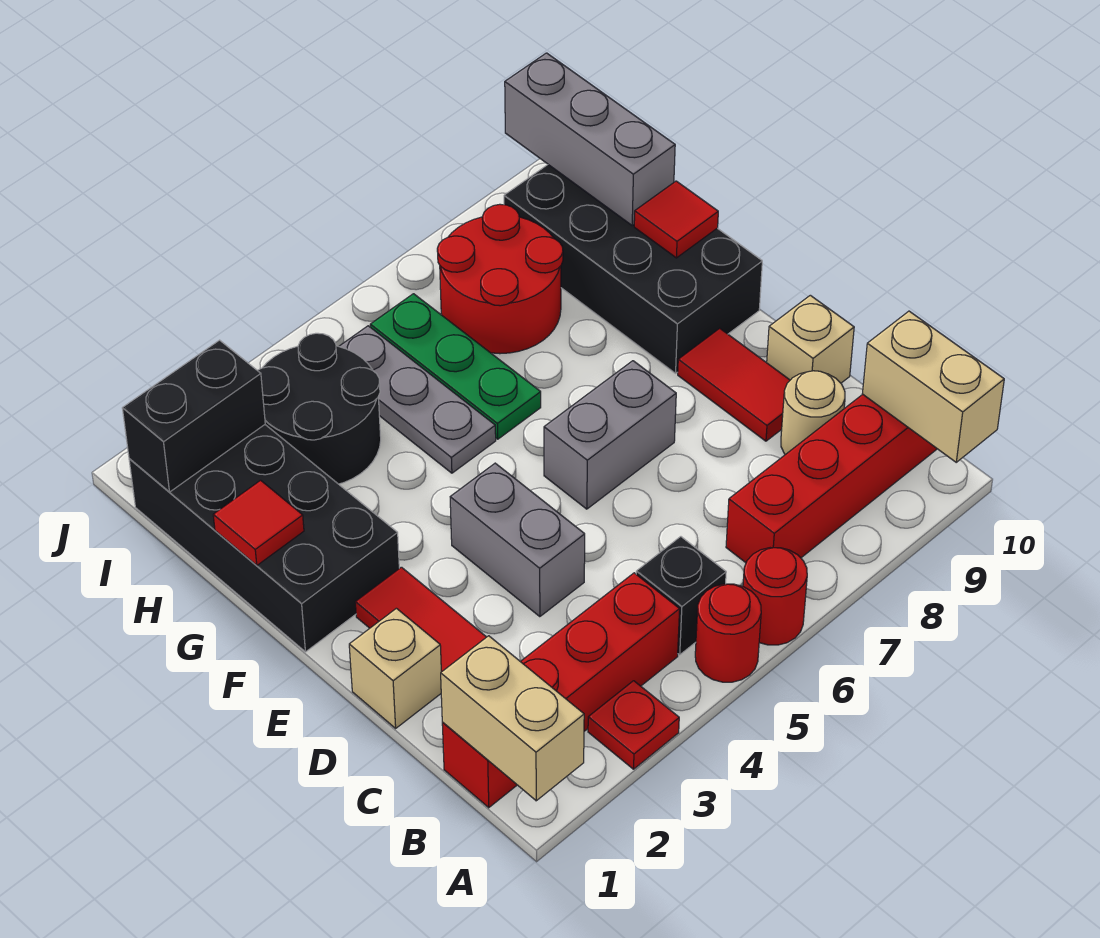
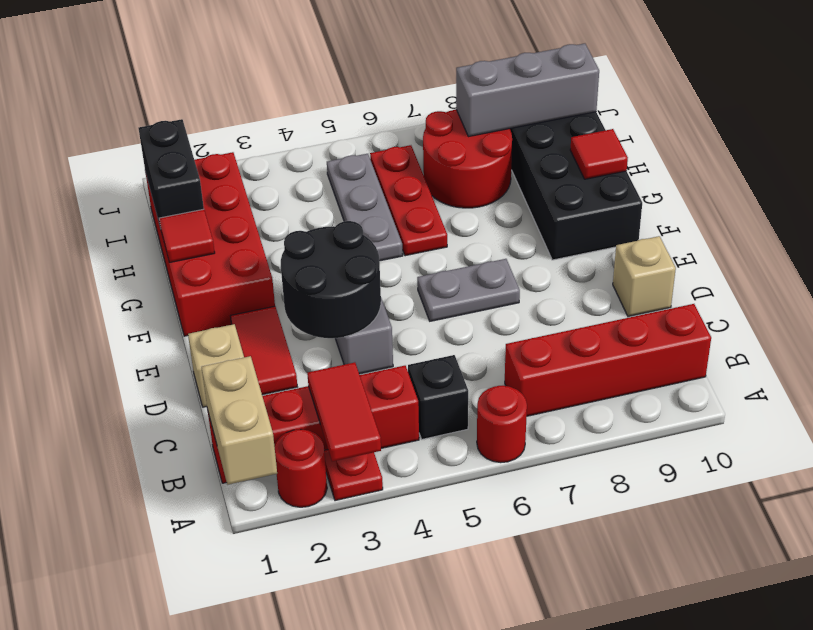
red round brick A5 level 1 -> red round brick A2 level 1
tan brick A10:B10 level 2 -> none
tan round brick C9 level 1 -> none
red tile D9:E9 level 1 -> red tile A3:B3 level 2
grey brick E6:E7 level 1 -> grey plate E6:E7 level 1
black brick F1:I2 level 1 -> red brick F1:I2 level 1
green plate G6:I6 level 1 -> red plate G6:I6 level 1
black round brick H3:I4 level 1 -> black round brick D3:E4 level 2
grey brick H10:J10 level 2 -> grey brick I8:I10 level 2
black brick I1:I2 level 2 -> black brick H1:I1 level 2

